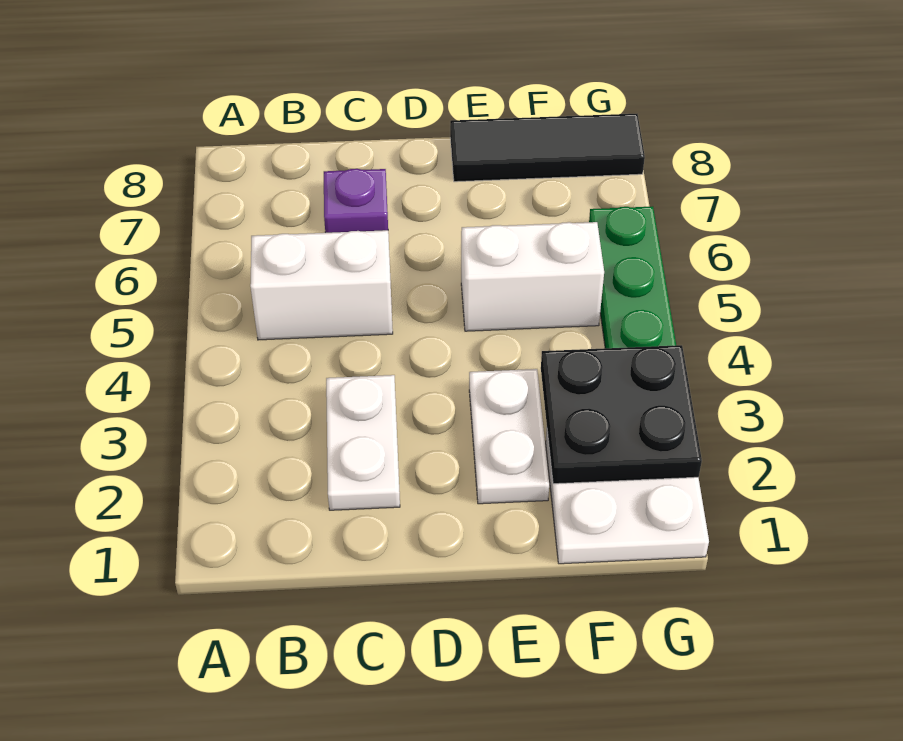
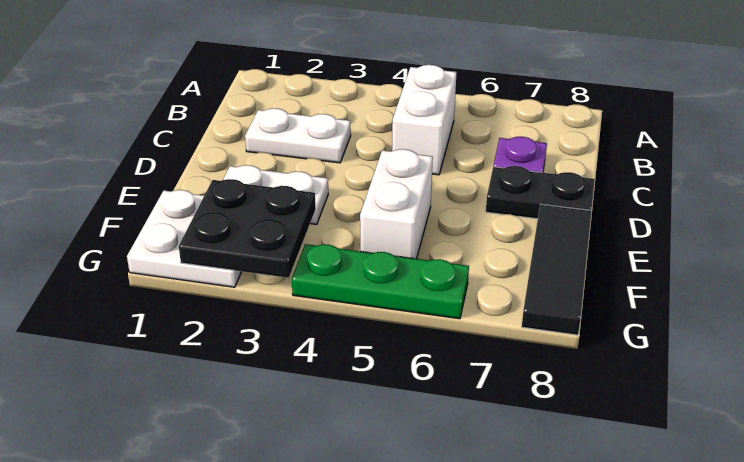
none -> black plate D7:D8 level 1

